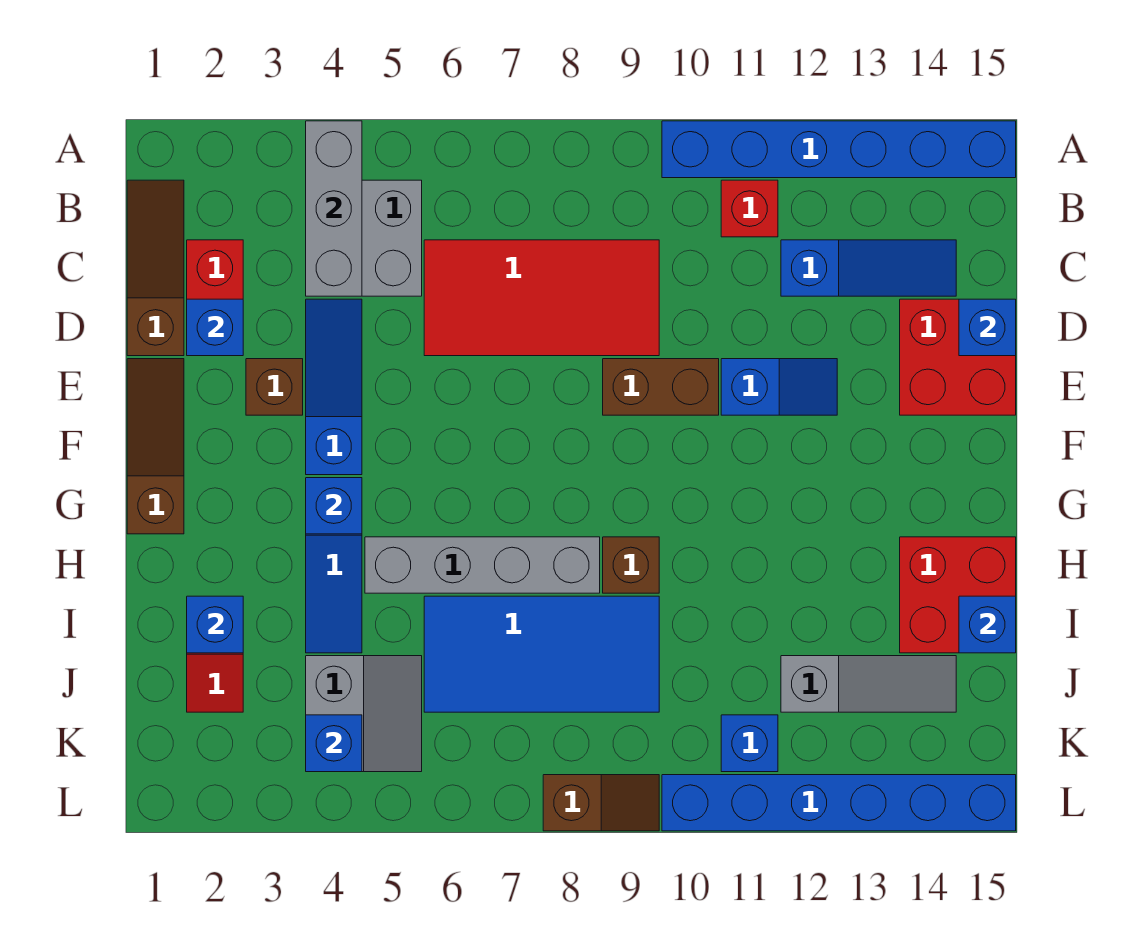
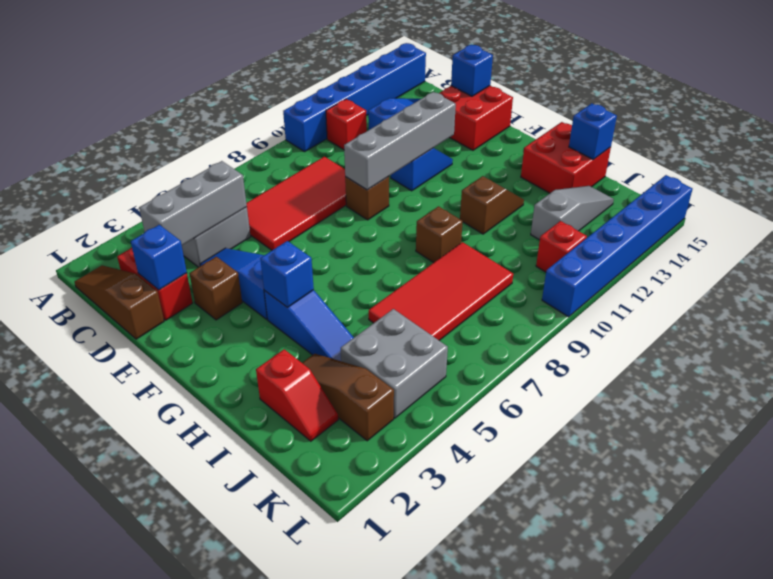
grey brick A4:C4 level 2 -> grey brick C3:C5 level 2
brown slope E1:G1 level 1 top G -> brown slope I3:K3 level 1 top K
brown brick E9:E10 level 1 -> brown brick E9 level 1
grey brick H5:H8 level 1 -> grey brick E9:E12 level 2
blue brick I2 level 2 -> none
blue tile I6:J9 level 1 -> red tile I6:J9 level 1
grey slope J4:K5 level 1 top 4 -> grey brick J4:K5 level 1
blue brick K4 level 2 -> none
blue brick K11 level 1 -> red brick K11 level 1
brown slope L8:L9 level 1 top 8 -> brown slope H11:H12 level 1 top 11

